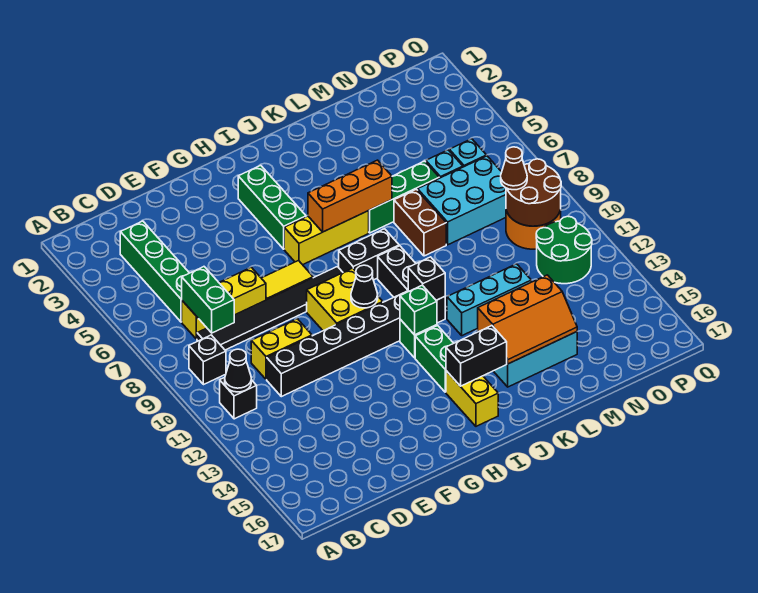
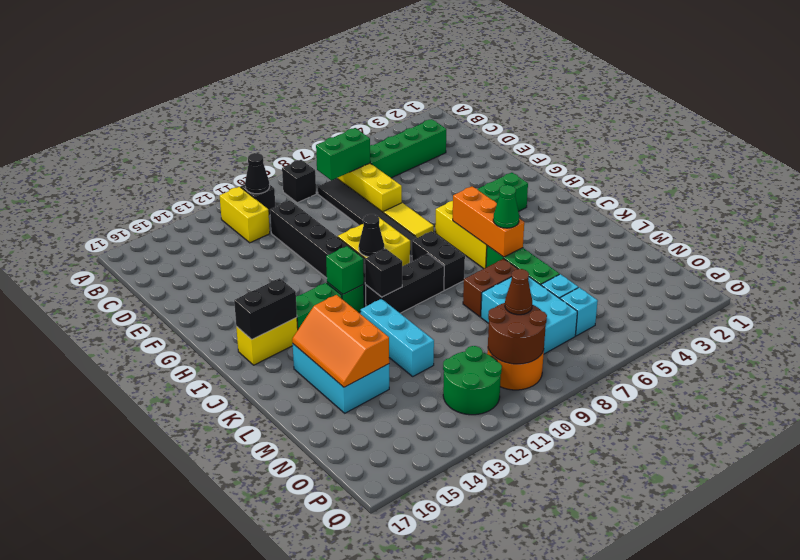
yellow brick D10:E10 level 1 -> yellow brick B12:C12 level 1
black brick I15:J15 level 2 -> black brick I15:I16 level 2
none -> green cone K6 level 3

